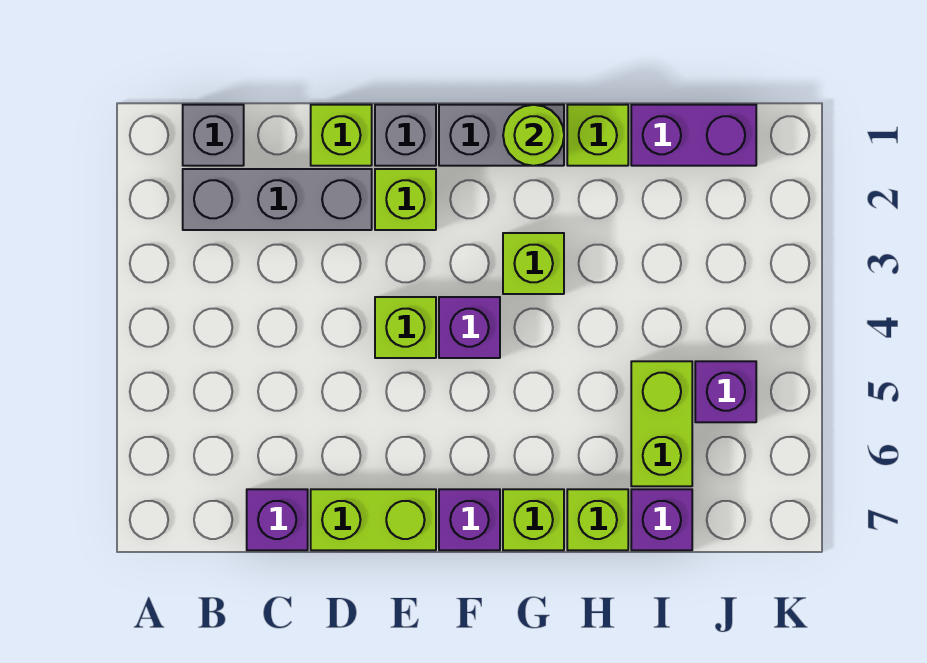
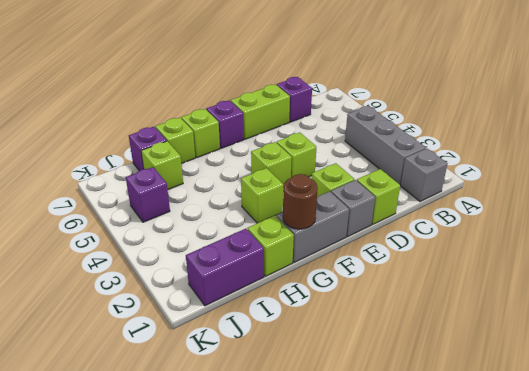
grey brick B2:D2 level 1 -> grey brick B2:B4 level 1
purple brick F4 level 1 -> lime brick F4 level 1
lime round brick G1 level 2 -> brown round brick G1 level 2
lime brick I5:I6 level 1 -> lime brick I6 level 1

